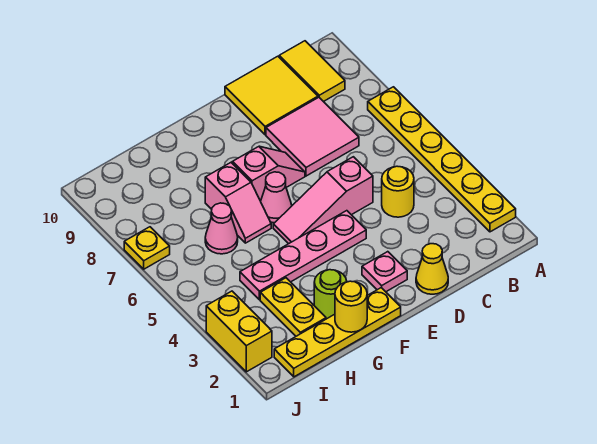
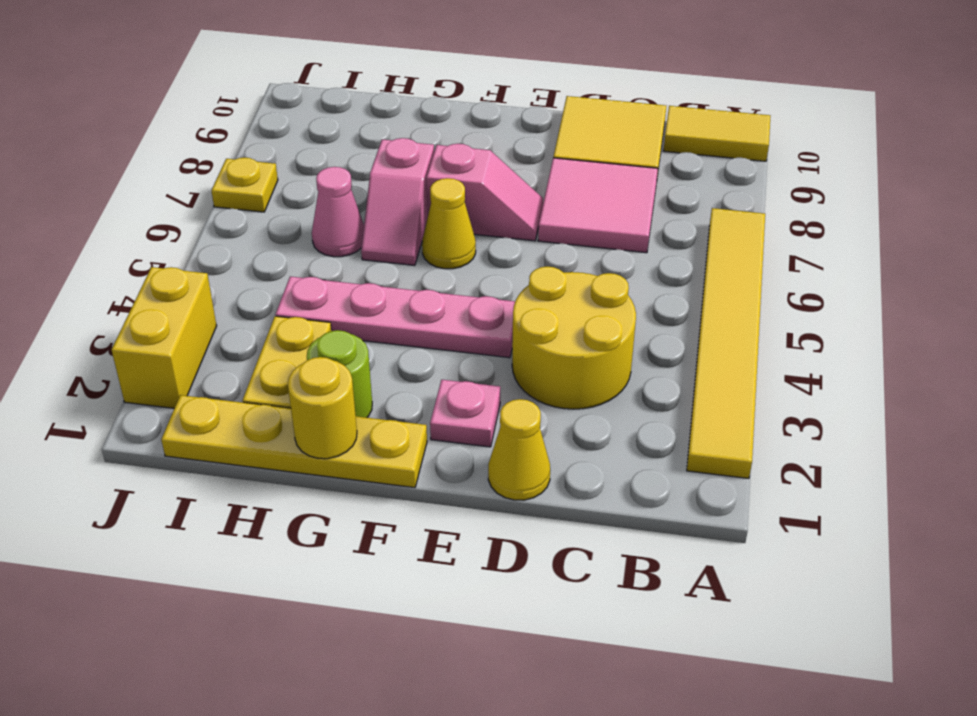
yellow plate A2:A7 level 1 -> yellow tile A2:A7 level 1
yellow tile B9:B10 level 1 -> yellow tile A10:B10 level 1
yellow round brick C4 level 1 -> yellow round brick C3:D4 level 1
pink slope D5:F5 level 1 top D -> none
pink cone F6 level 1 -> yellow cone F6 level 1

